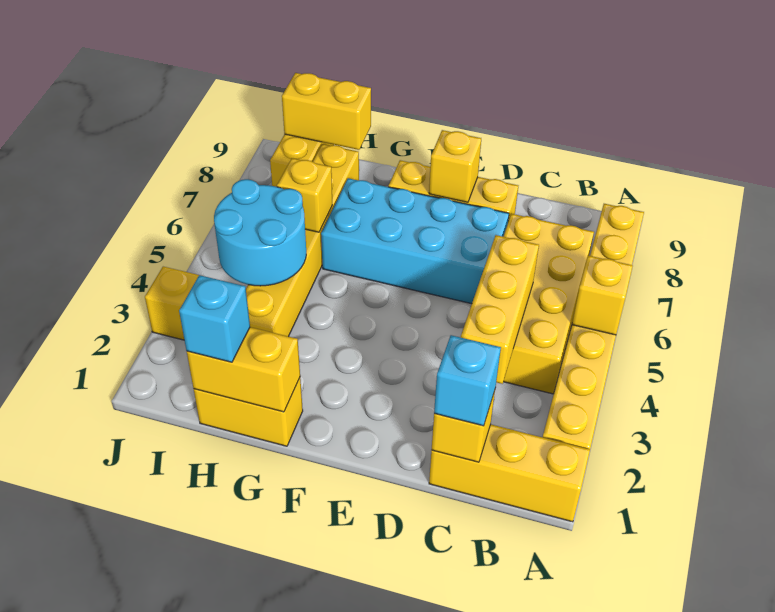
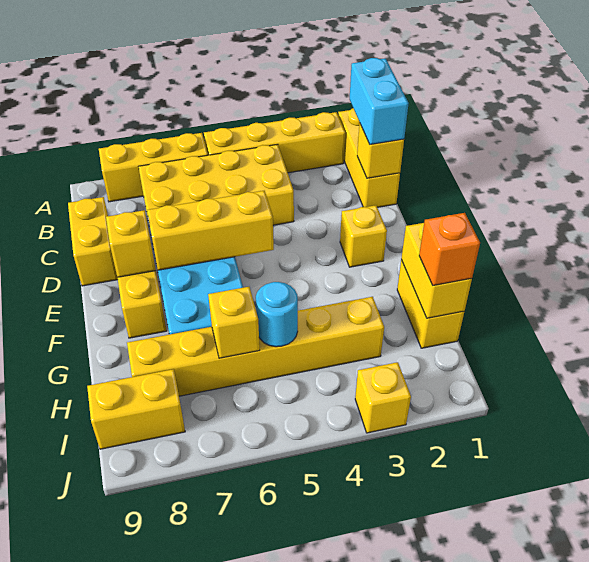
yellow brick A5 level 2 -> yellow brick E2 level 1
cyan brick C1 level 3 -> cyan brick B1:C1 level 3
yellow brick C3:C5 level 2 -> yellow brick E5:E7 level 2
cyan brick H1 level 3 -> orange brick H1 level 3
cyan round brick H4:I5 level 2 -> cyan round brick H5 level 2
yellow brick H9:I9 level 2 -> yellow brick C9:D9 level 1

